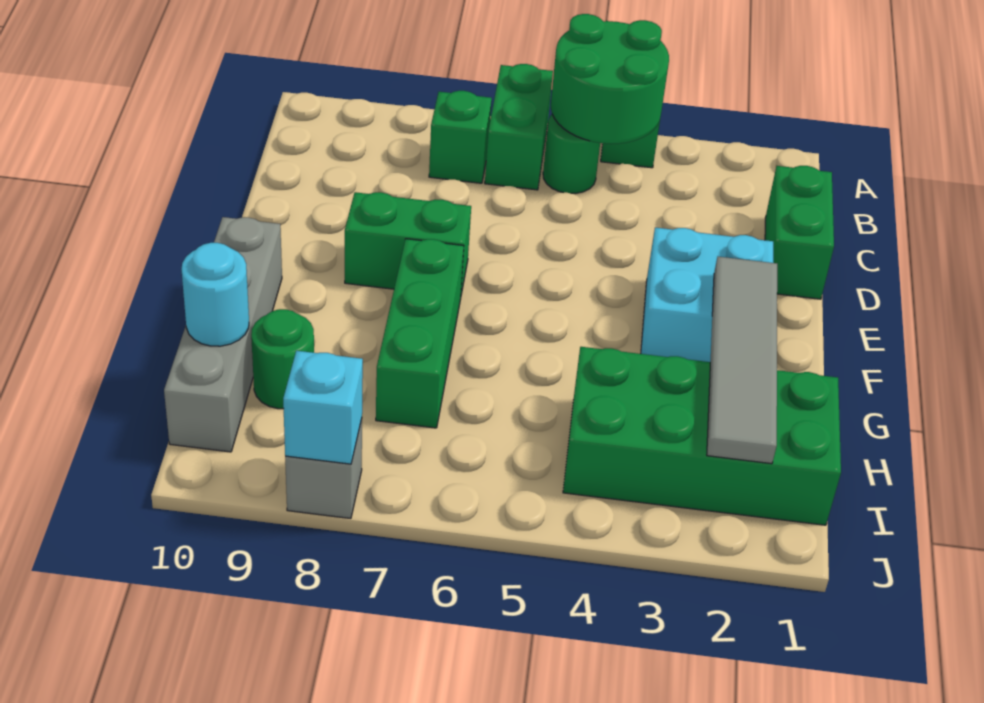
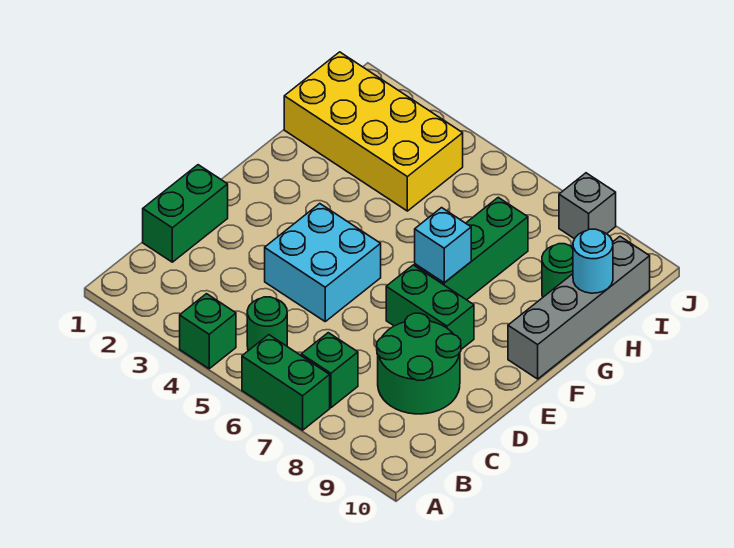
green round brick A4:B5 level 2 -> green round brick C8:D9 level 1
green brick A6:B6 level 1 -> green brick A6:A7 level 1
cyan brick E2:F3 level 1 -> cyan brick D4:E5 level 1
grey tile F2:I2 level 2 -> none
green brick H1:I4 level 1 -> yellow brick H1:I4 level 1
cyan brick J8 level 2 -> cyan brick F7 level 2

